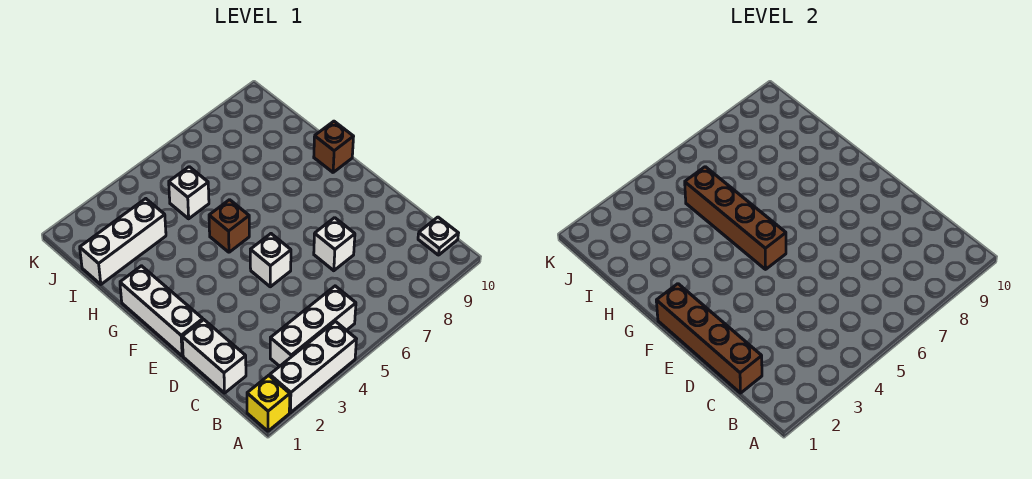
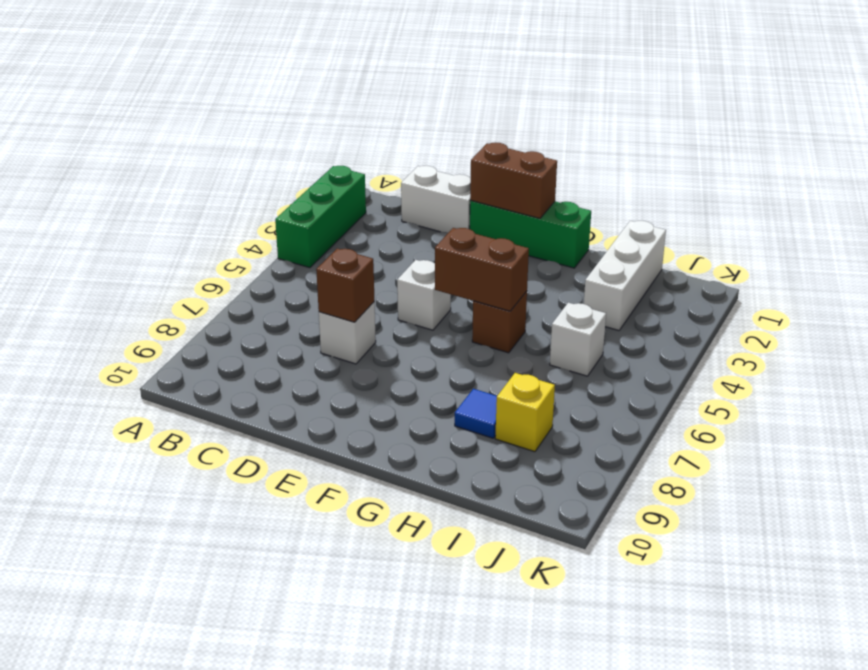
yellow brick A1 level 1 -> yellow brick I8 level 1
white brick A2:A4 level 1 -> green brick A2:A4 level 1
white brick B3:B5 level 1 -> none
white plate B10 level 1 -> none
brown brick C1:F1 level 2 -> brown brick E1:F1 level 2
white brick E1:G1 level 1 -> green brick E1:G1 level 1
brown brick F5:I5 level 2 -> brown brick F5:G5 level 2
brown brick G10 level 1 -> brown brick D7 level 2
none -> blue tile H8 level 1

